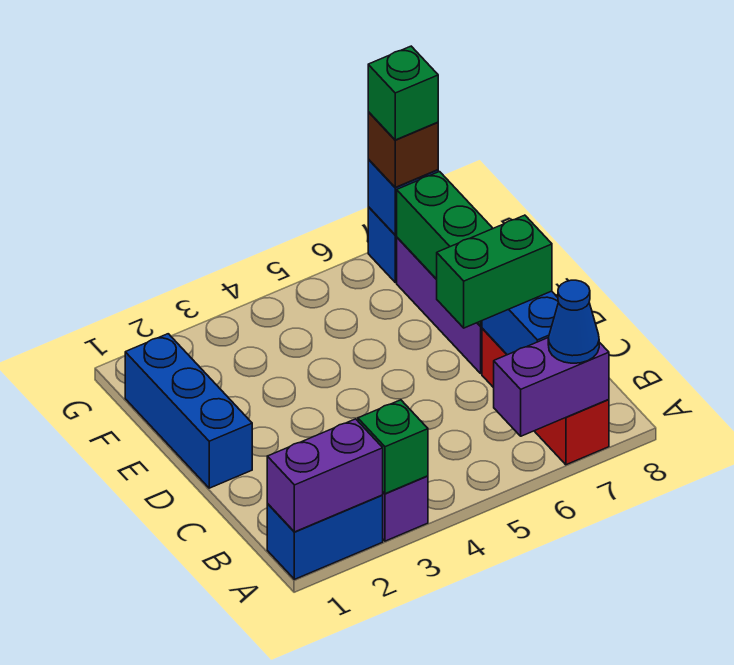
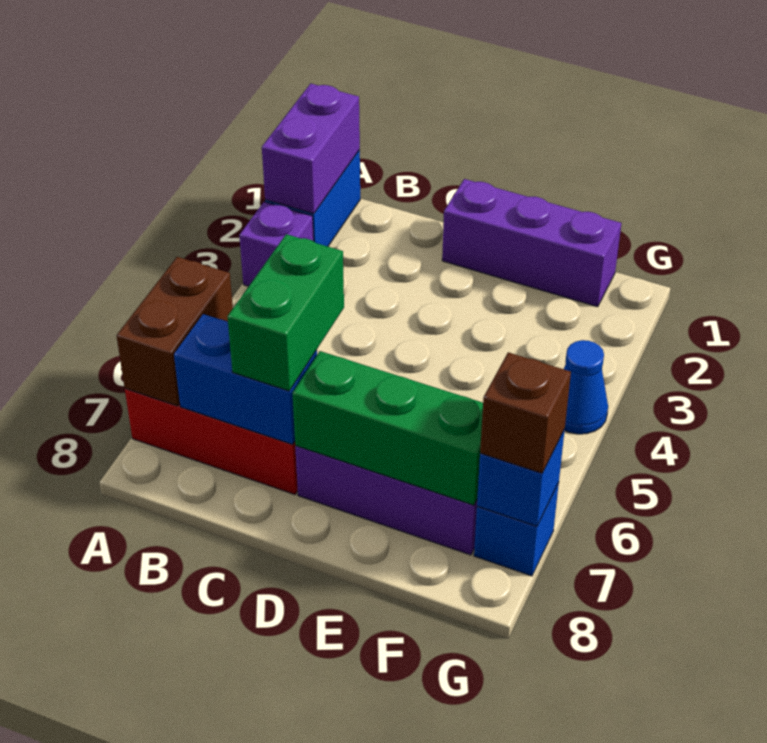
green brick A3 level 2 -> none
purple brick A6:A7 level 2 -> brown brick A6:A7 level 2
blue cone A7 level 3 -> blue cone G4 level 1
blue brick D1:F1 level 1 -> purple brick D1:F1 level 1
green brick G7 level 4 -> none

